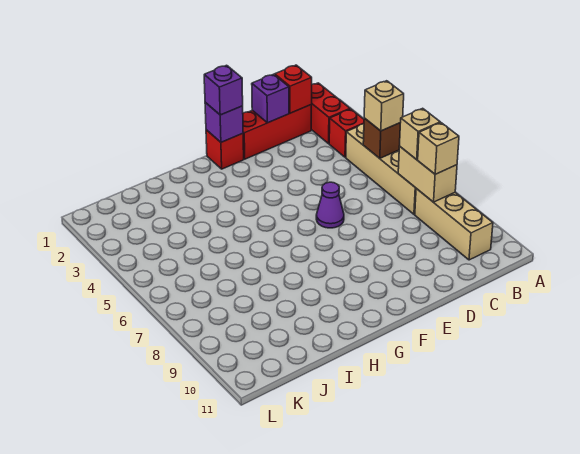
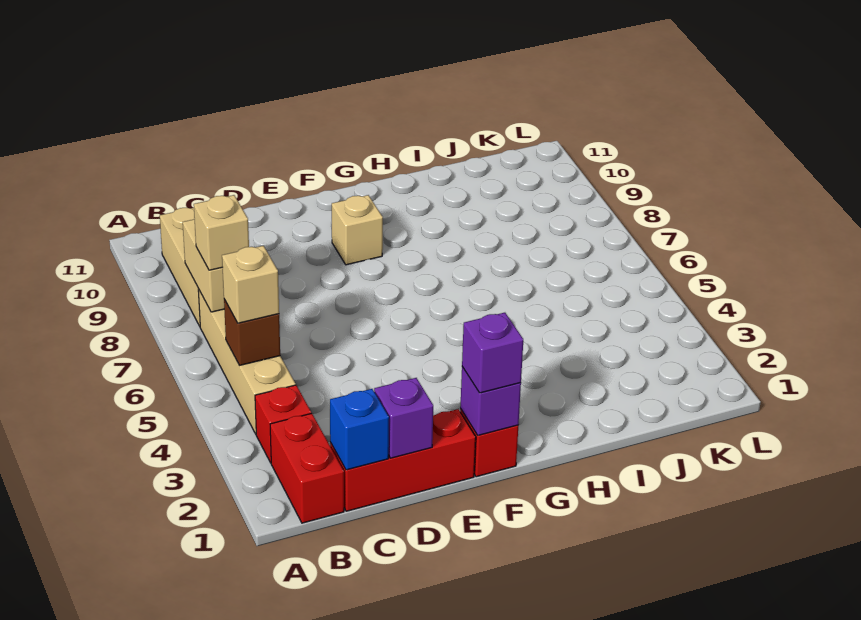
tan brick B8 level 3 -> tan brick F9 level 1
red brick C1 level 2 -> blue brick C1 level 2
purple cone E6 level 1 -> none

